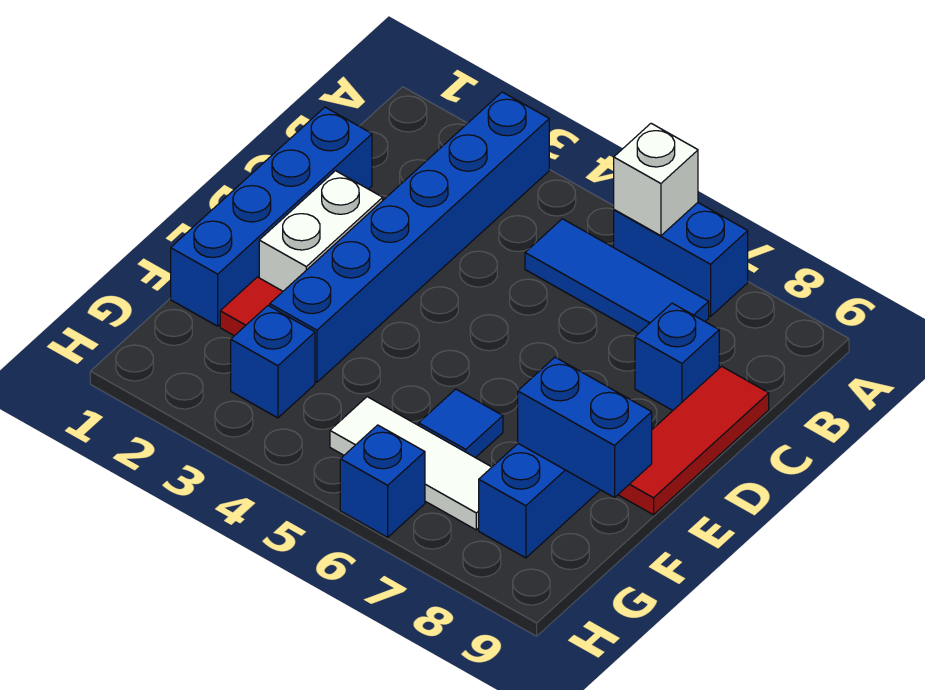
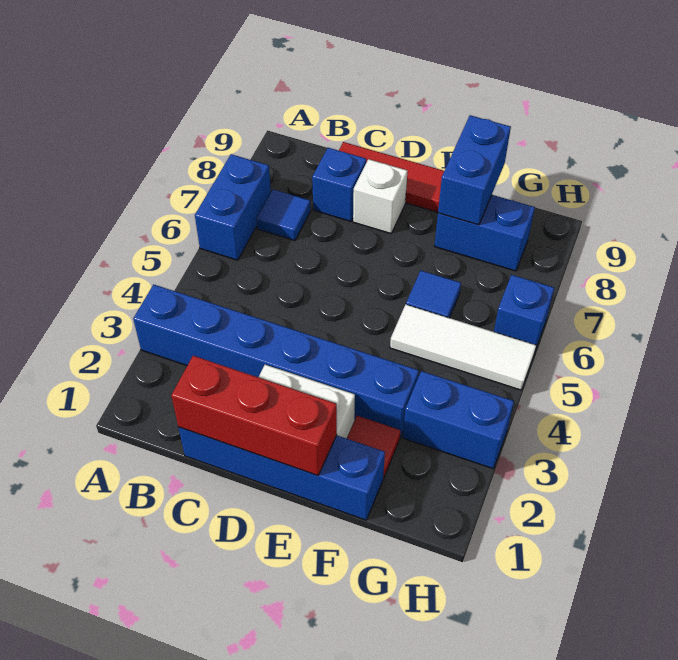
white brick A6 level 2 -> white brick D8 level 1
blue tile B5:B7 level 1 -> blue tile B7 level 1
none -> red brick C1:E1 level 2
blue brick G3 level 1 -> blue brick G3:H3 level 1
white tile G5:G7 level 1 -> white tile F5:H5 level 1

